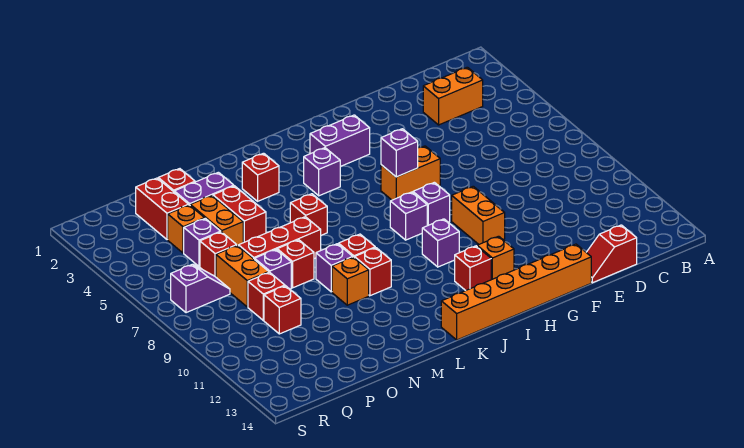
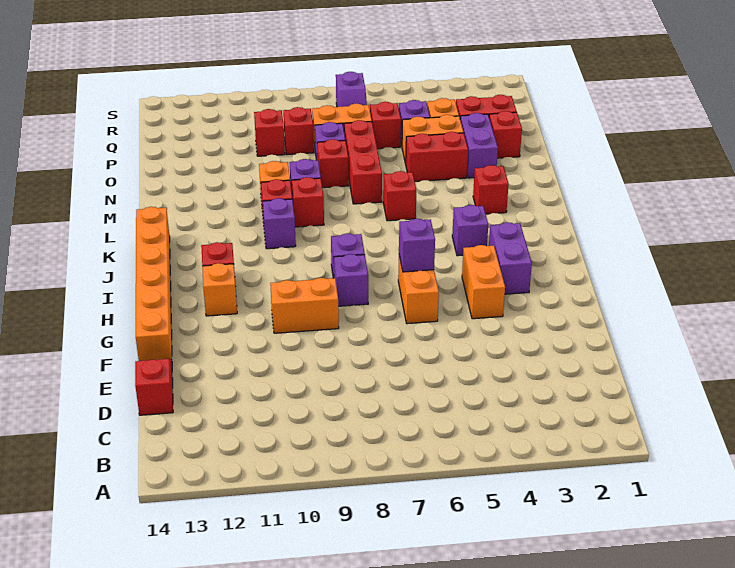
orange brick C3:D3 level 1 -> orange brick G4:H4 level 1
purple brick I10 level 1 -> purple brick K10 level 1

